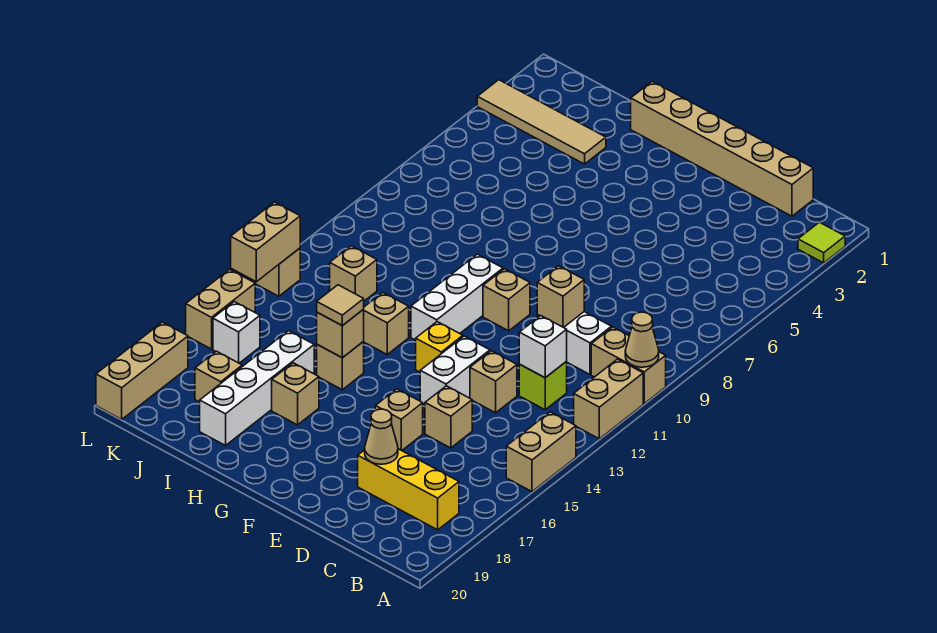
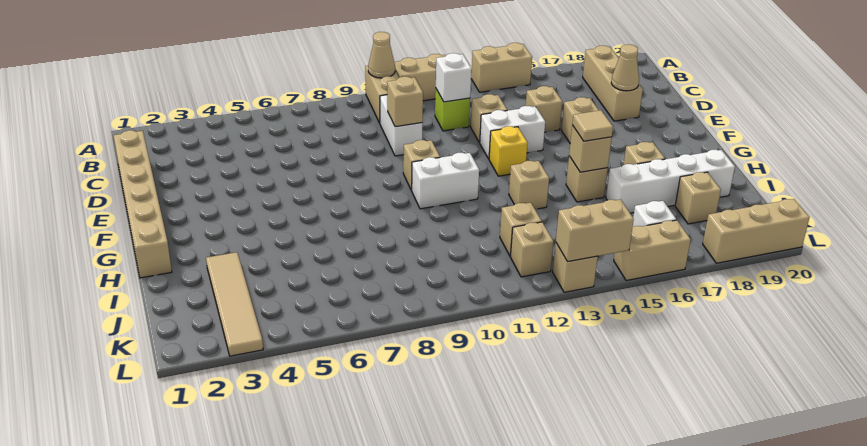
lime tile A2 level 1 -> none
yellow brick B18:D18 level 1 -> tan brick B18:D18 level 1
white brick G10:G12 level 1 -> white brick G10:G11 level 1
none -> tan brick K12 level 1

